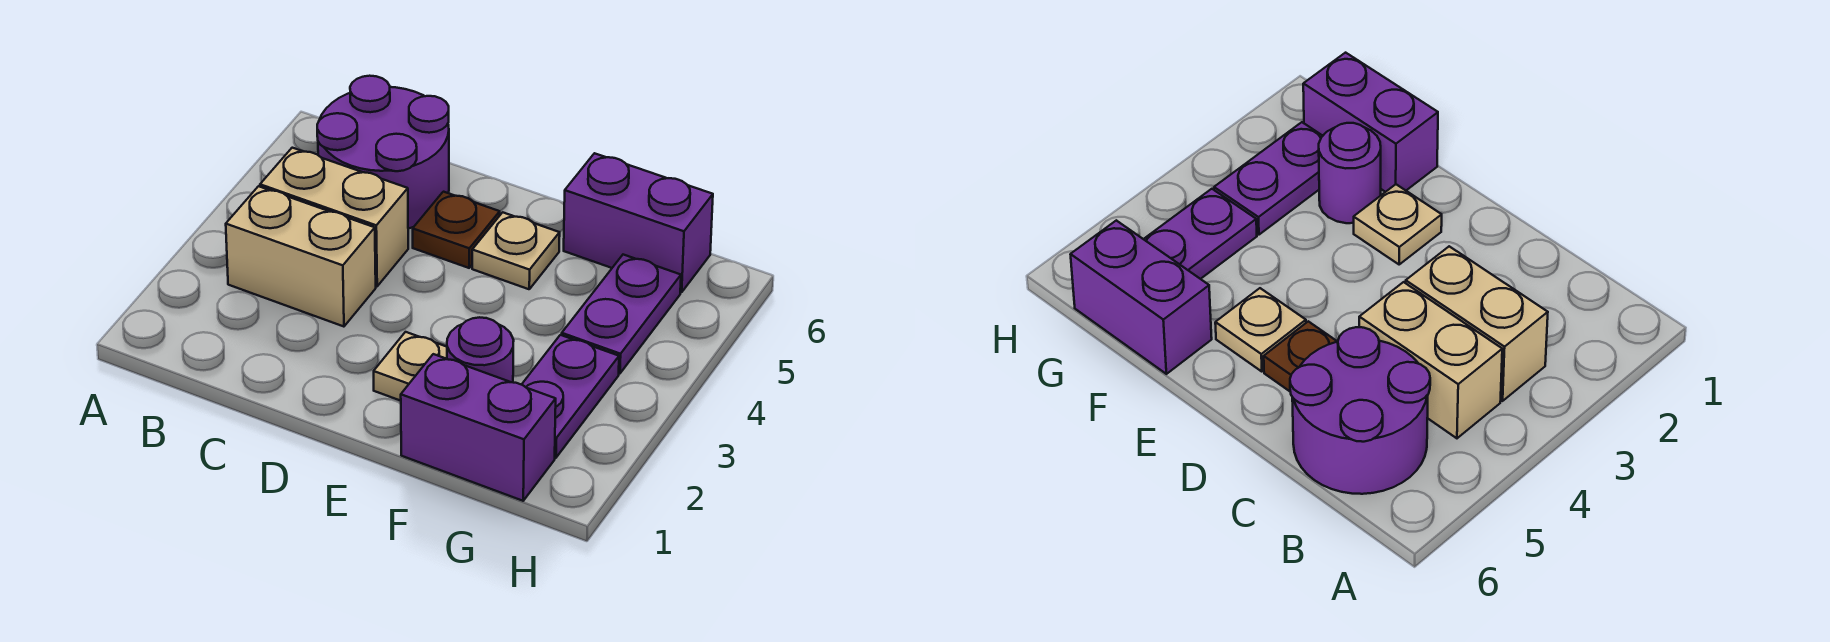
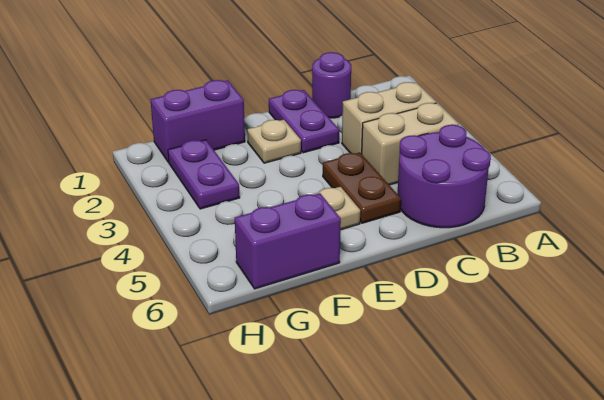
brown plate D5 level 1 -> brown plate D4:D5 level 1
purple round brick F2 level 1 -> purple round brick C1 level 1
purple plate G4:G5 level 1 -> purple plate D1:D2 level 1

